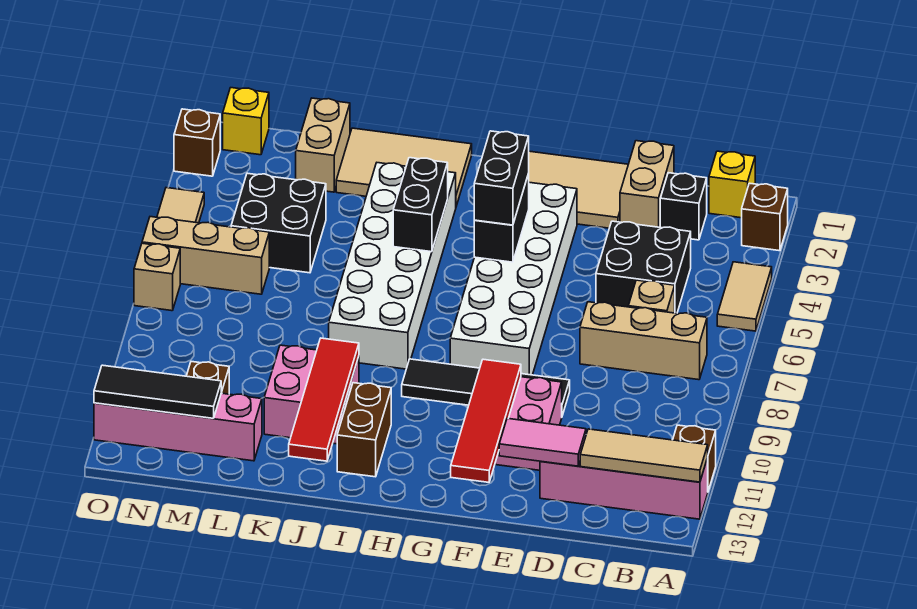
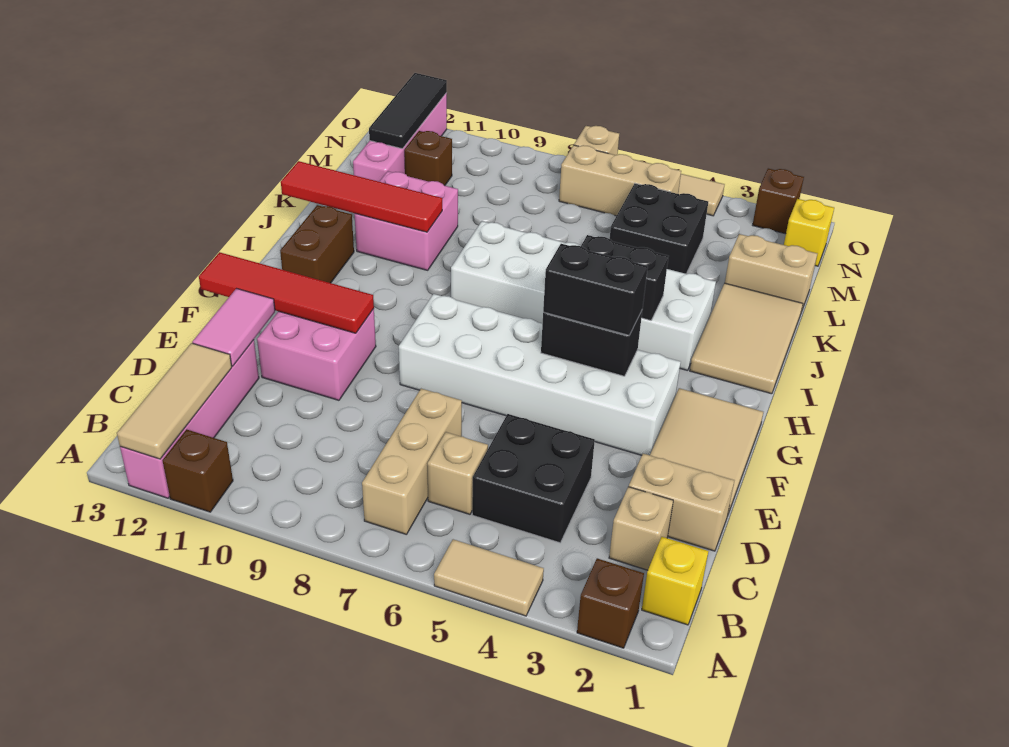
black brick C2 level 1 -> tan brick C2 level 1
black tile E9:H9 level 1 -> none
brown brick I11:I12 level 1 -> brown brick H12:I12 level 1
tan brick M6:O6 level 1 -> tan brick N5:N7 level 1

